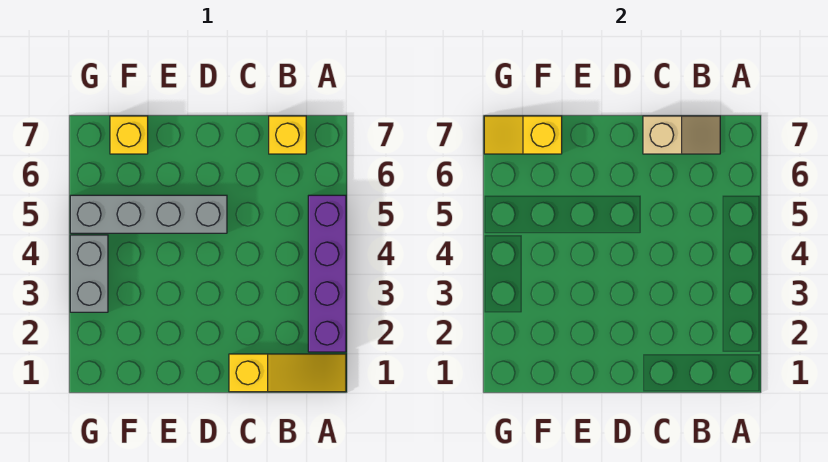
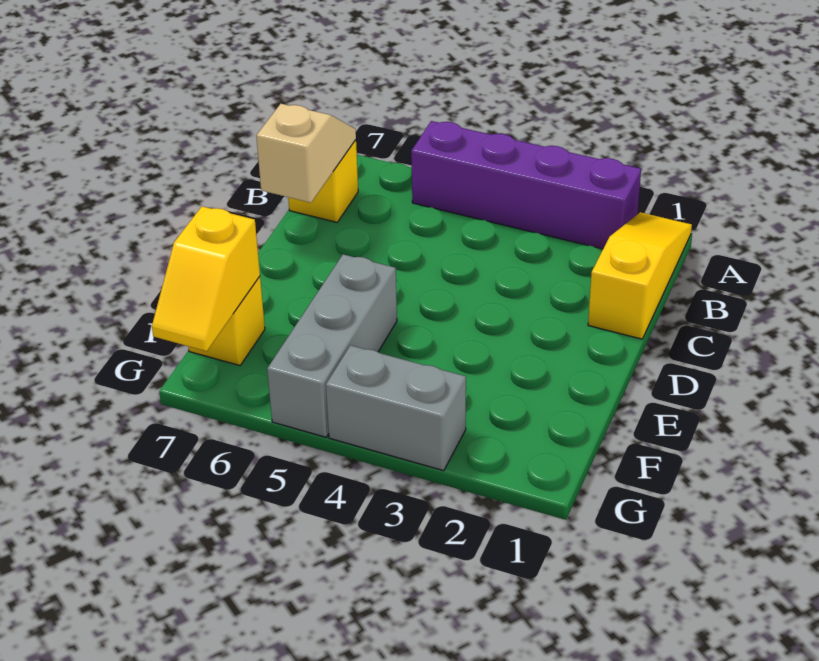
grey brick D5:G5 level 1 -> grey brick E5:G5 level 1

